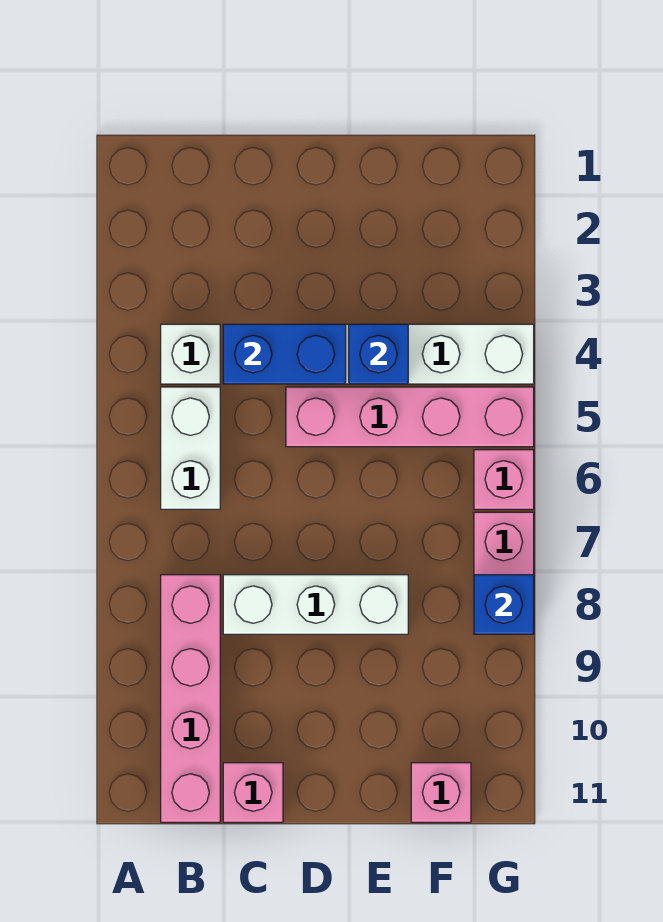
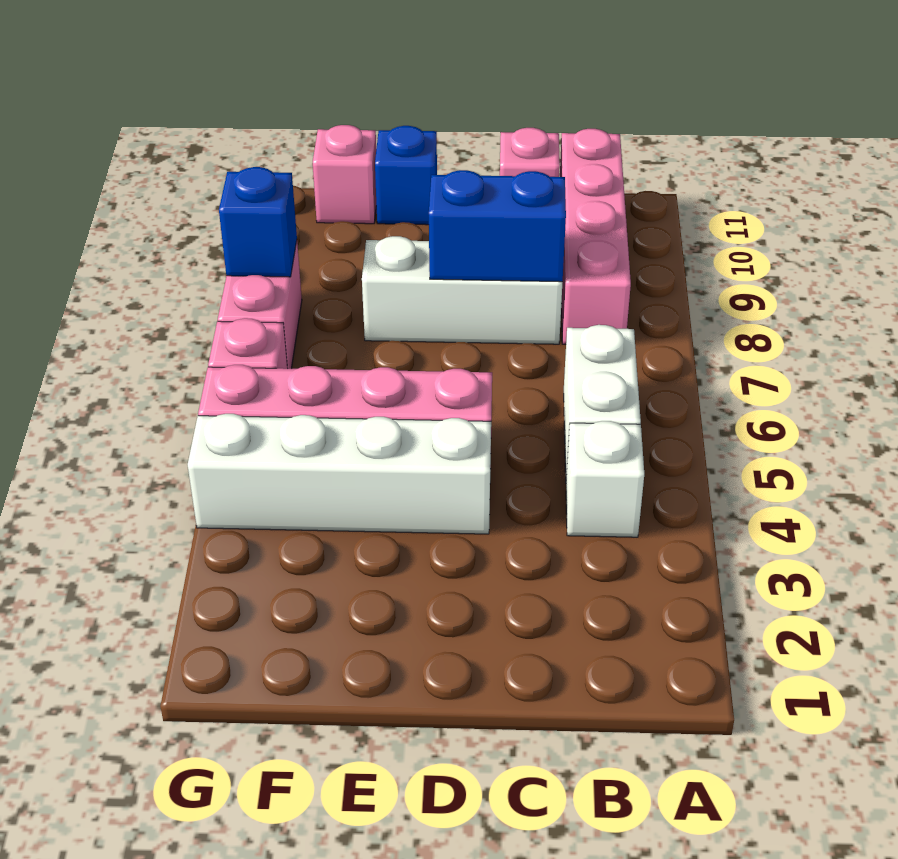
blue brick C4:D4 level 2 -> blue brick C8:D8 level 2
blue brick E4 level 2 -> blue brick E11 level 1

